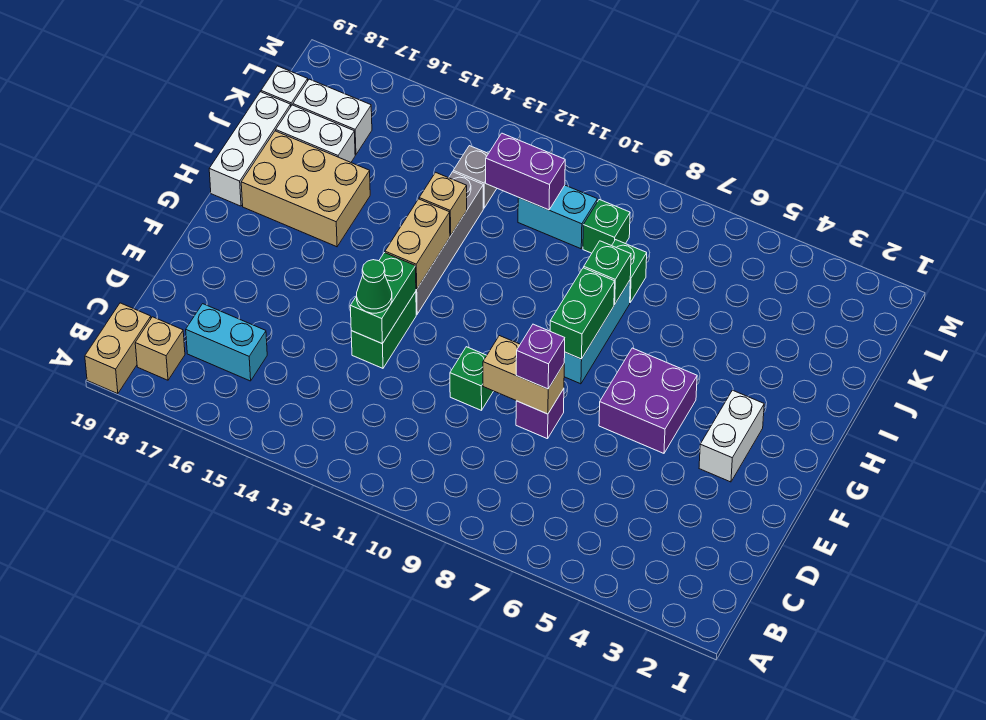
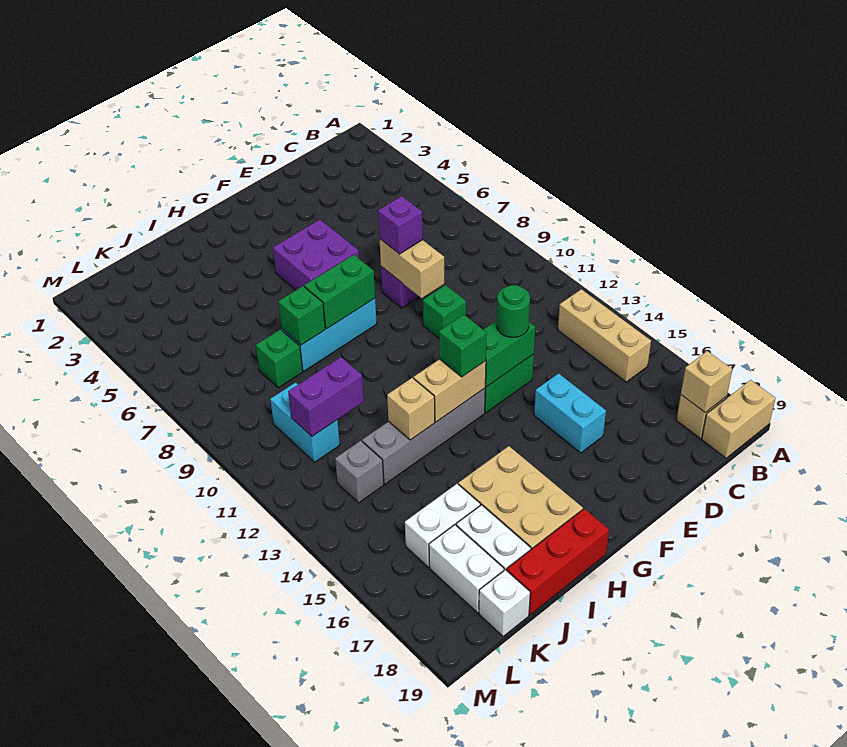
none -> tan brick B13:B15 level 1
none -> tan brick B18 level 2
cyan brick C16:C17 level 1 -> cyan brick E15:E16 level 1
green cone E13 level 3 -> green round brick E13 level 3
white brick F3:G3 level 1 -> white brick J16:K16 level 1
white brick H19:J19 level 1 -> red brick H19:J19 level 1
green brick K9 level 1 -> green brick G13 level 3
purple brick K11:K12 level 2 -> purple brick J11:K11 level 2

